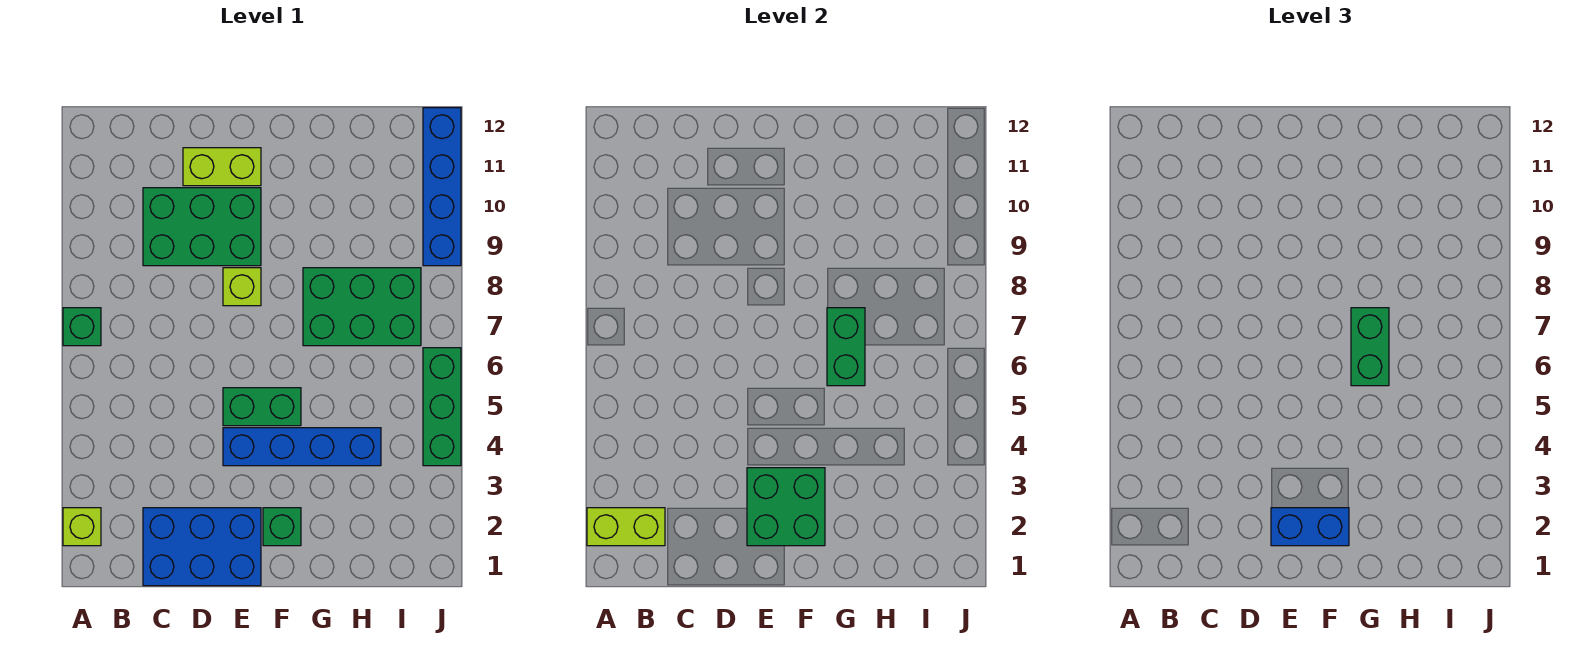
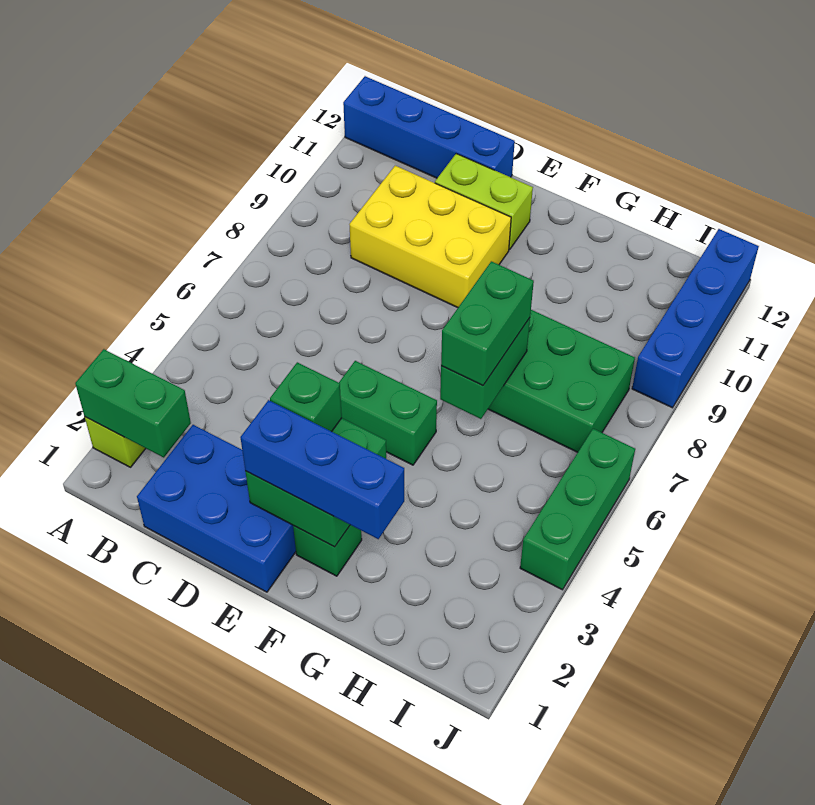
lime brick A2:B2 level 2 -> green brick A2:B2 level 2
green brick A7 level 1 -> green brick E3 level 3
green brick C9:E10 level 1 -> yellow brick C9:E10 level 1
blue brick E2:F2 level 3 -> blue brick E2:G2 level 3
blue brick E4:H4 level 1 -> blue brick A12:D12 level 1
lime brick E8 level 1 -> none

